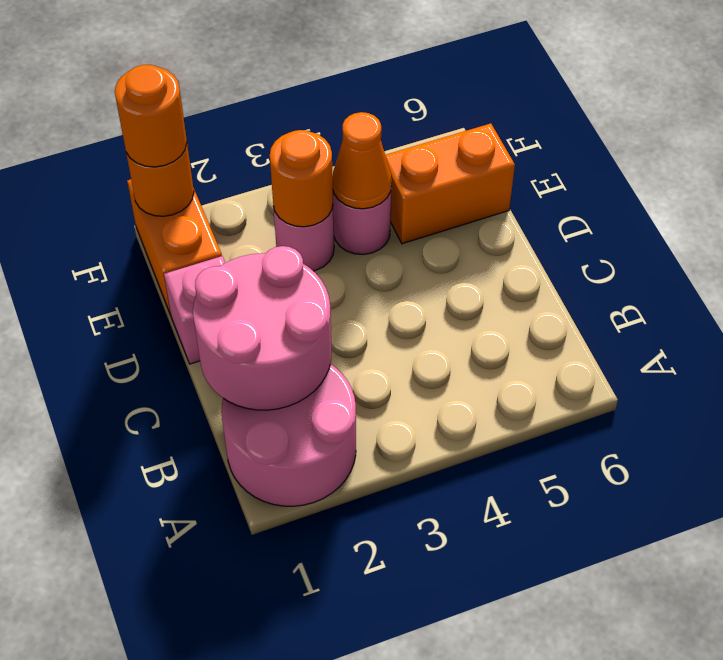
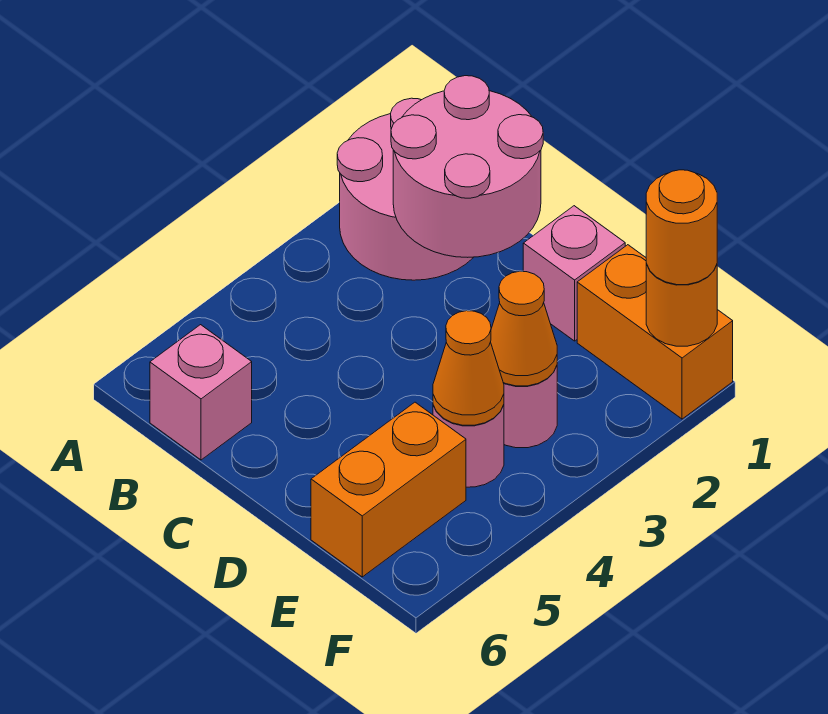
none -> pink brick B6 level 1
orange round brick E3 level 2 -> orange cone E3 level 2

